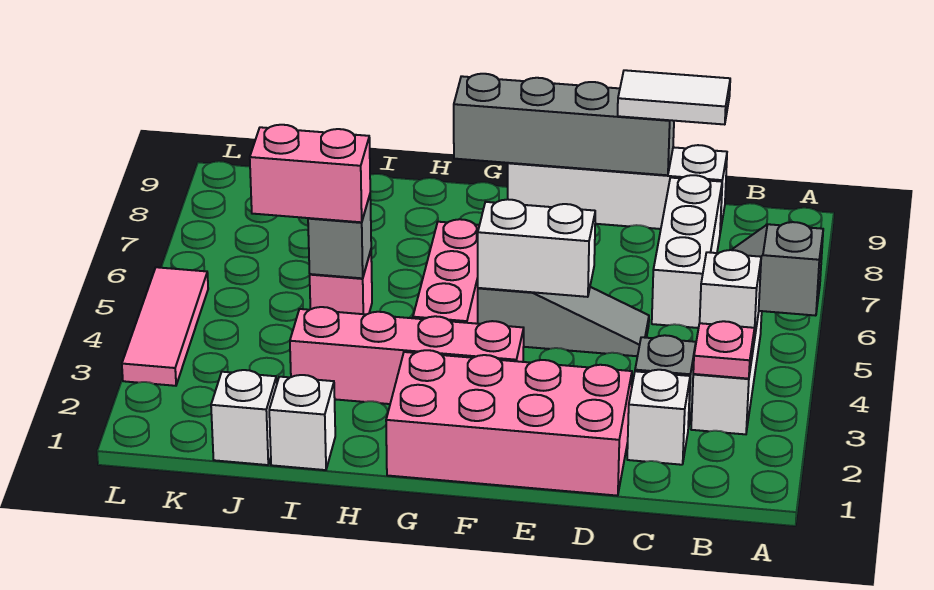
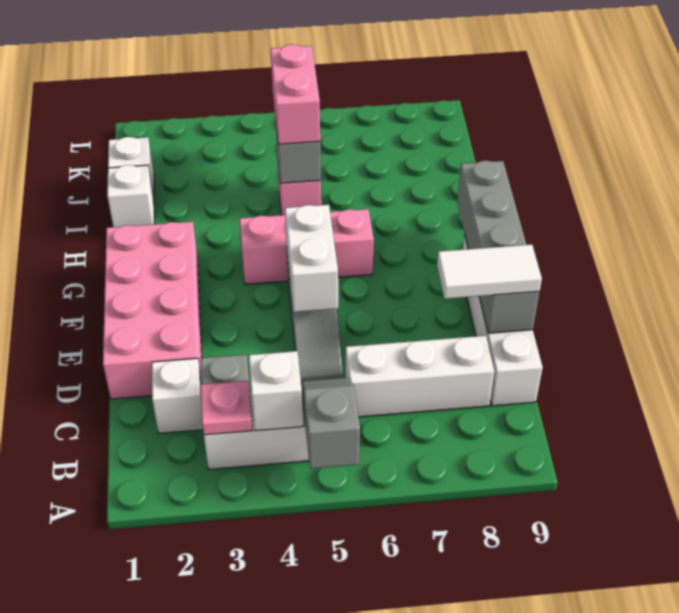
white tile C9:D9 level 3 -> white tile D8:D9 level 3
pink brick F3:I3 level 1 -> none
pink tile L3:L5 level 1 -> none

